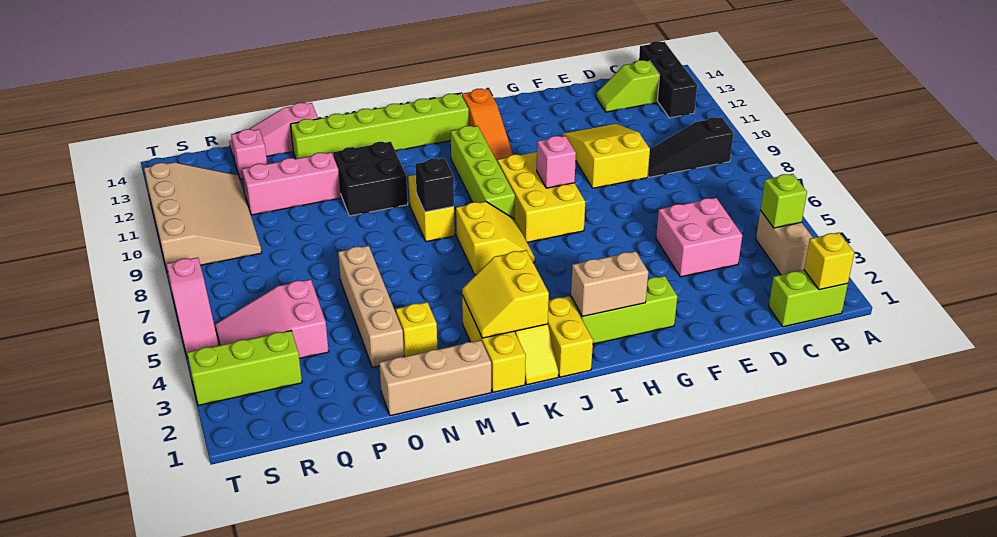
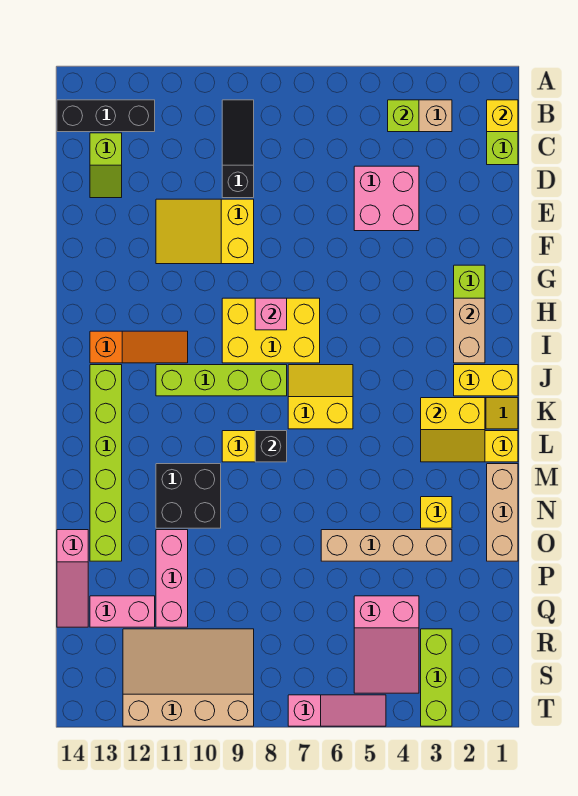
black slope B9:D9 level 1 top B -> black slope B9:D9 level 1 top D
pink brick Q13 level 1 -> pink brick Q12:Q13 level 1

